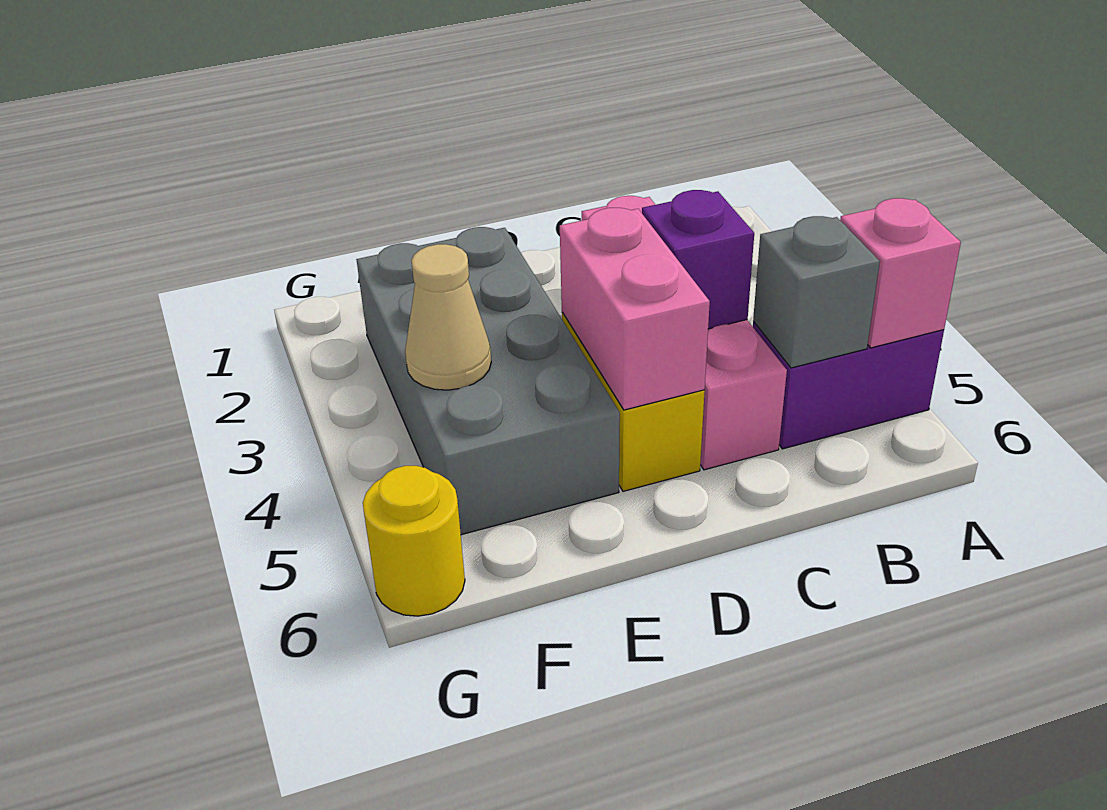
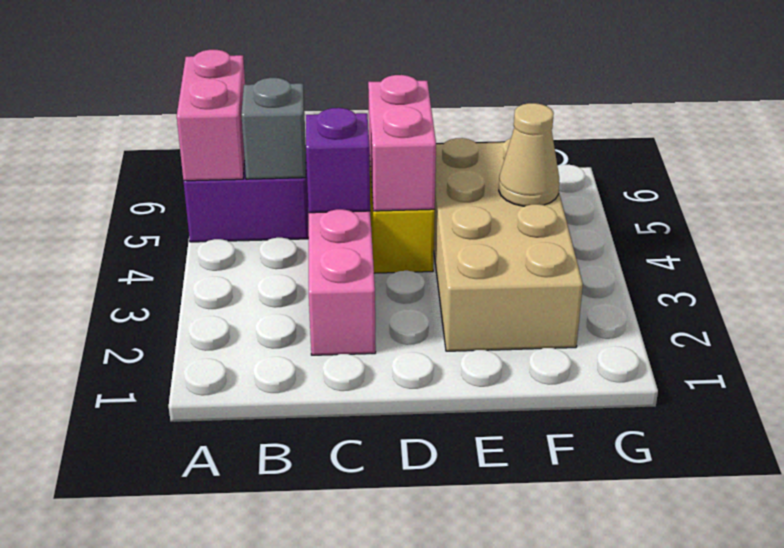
pink brick A5 level 2 -> pink brick A5:A6 level 2
grey brick E2:F5 level 1 -> tan brick E2:F5 level 1
yellow round brick G6 level 1 -> none

